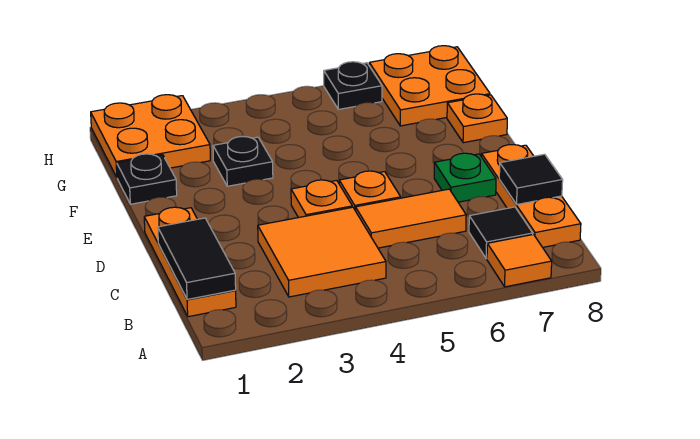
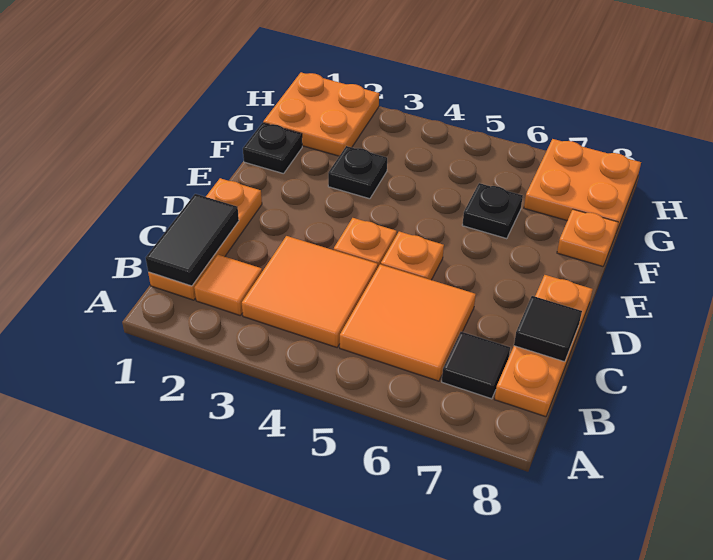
orange tile A7 level 1 -> orange tile B2 level 1
orange tile C5:C6 level 1 -> orange tile B5:C6 level 1
green plate D7 level 1 -> none
black plate H6 level 1 -> black plate F6 level 1

